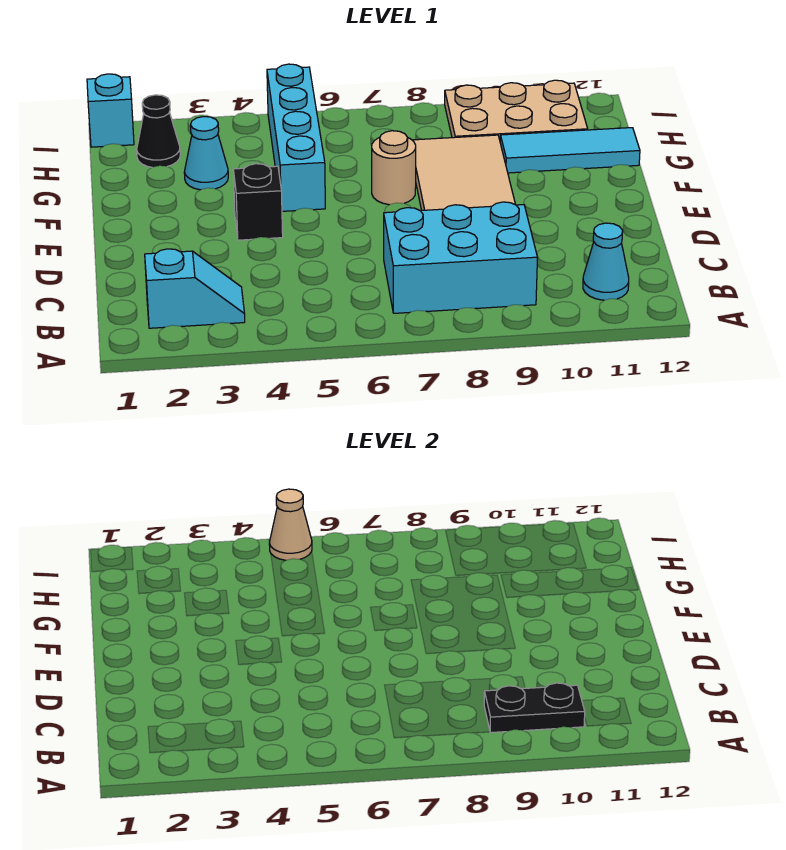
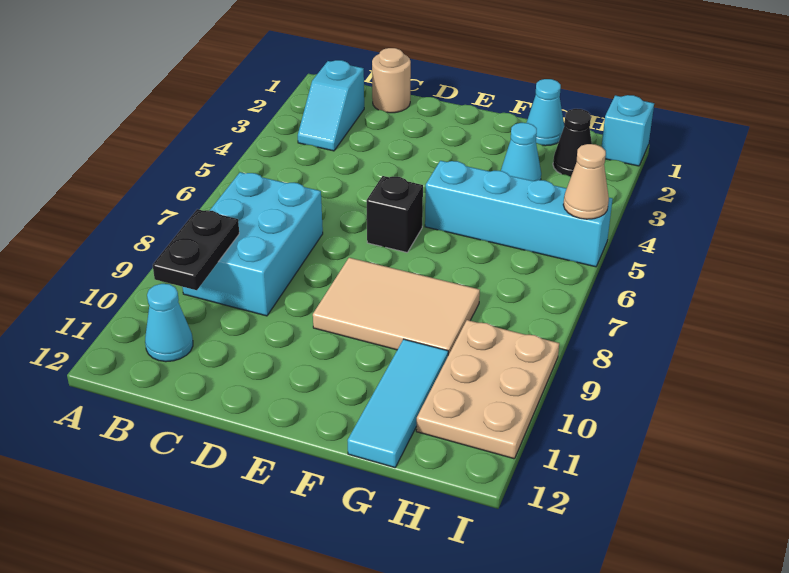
black brick E4 level 1 -> black brick E6 level 1
tan round brick F7 level 1 -> tan round brick C1 level 1
none -> cyan cone G1 level 1

